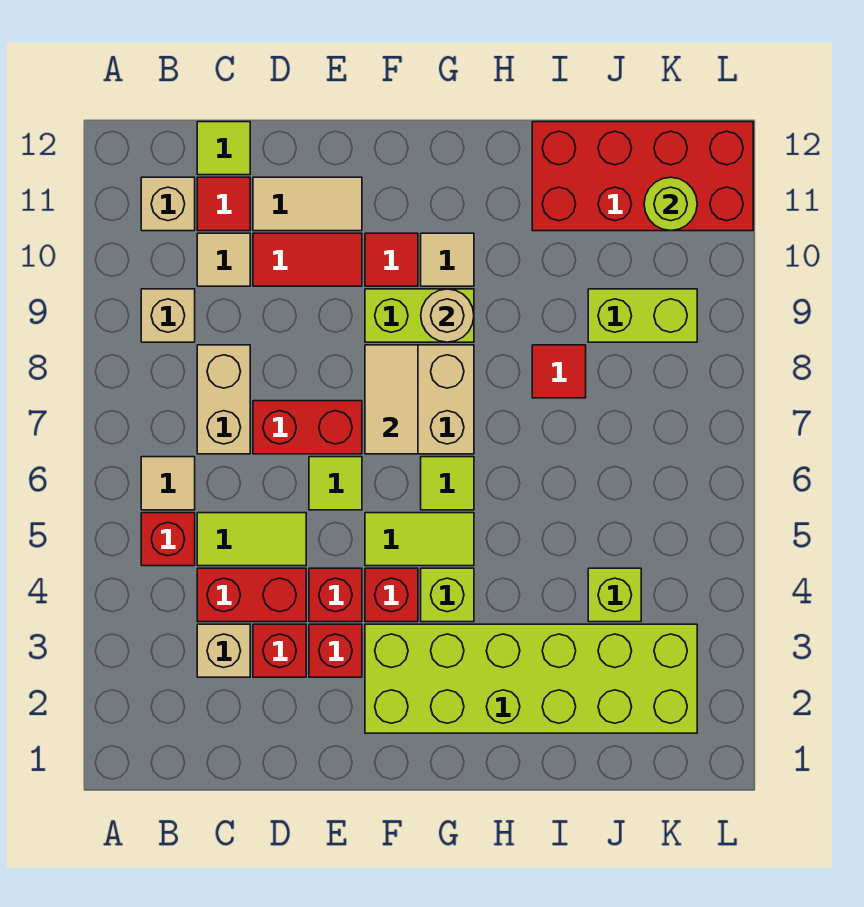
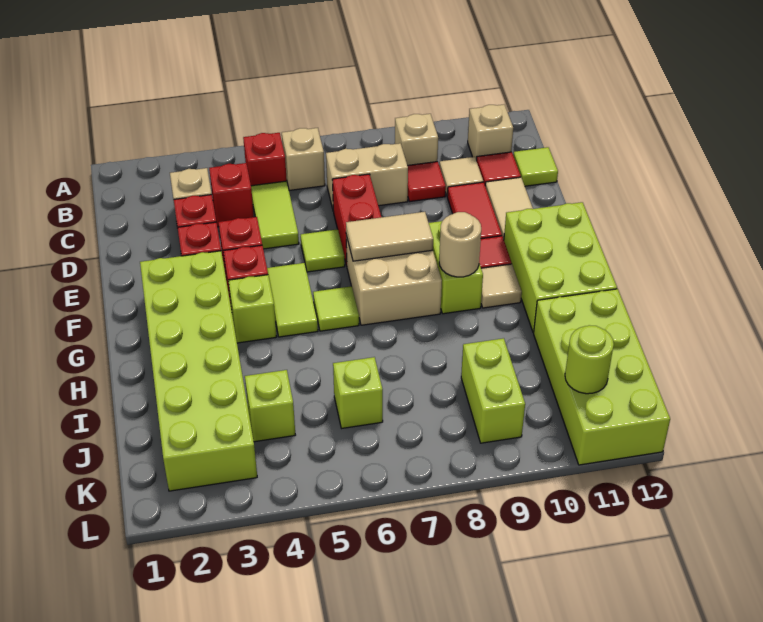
tan tile B6 level 1 -> tan brick B6 level 1
red brick C4:D4 level 1 -> red brick C4 level 1
none -> lime brick F11:H12 level 1
red tile I8 level 1 -> red tile C9 level 1
red brick I11:L12 level 1 -> lime brick I11:L12 level 1
none -> lime brick J6 level 1

